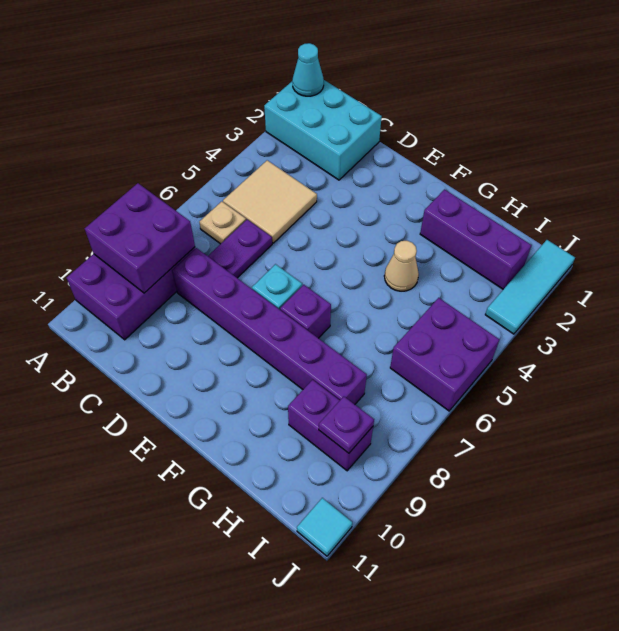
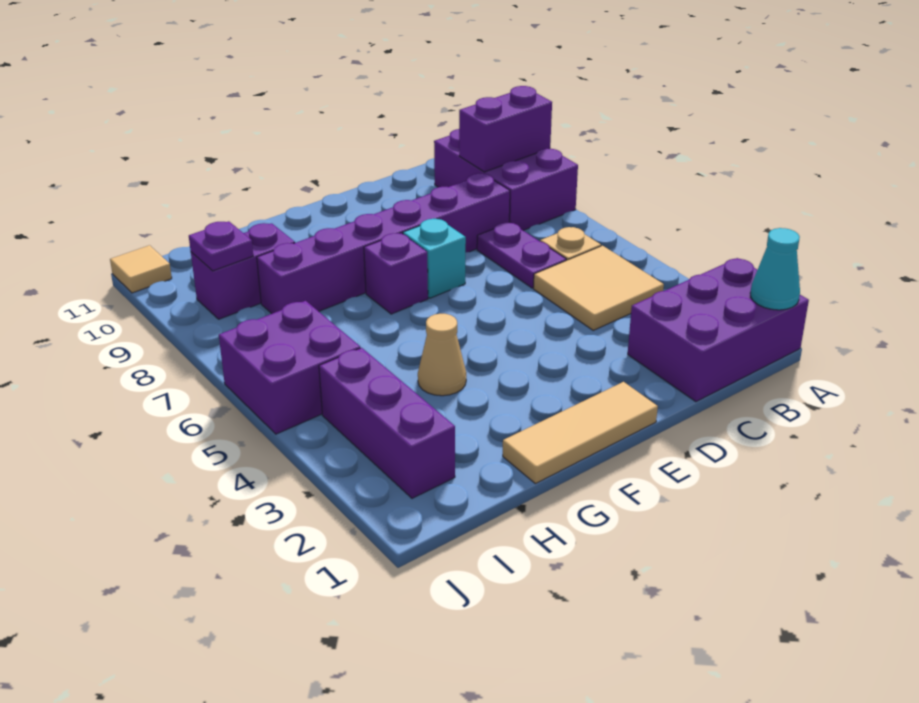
cyan brick A1:C2 level 1 -> purple brick A1:C2 level 1
purple brick A8:B9 level 2 -> purple brick A9:B9 level 2
none -> tan tile E1:G1 level 1
purple brick G2:I2 level 1 -> purple brick I2:I4 level 1
cyan tile J1:J3 level 1 -> none
cyan tile J11 level 1 -> tan tile J11 level 1

